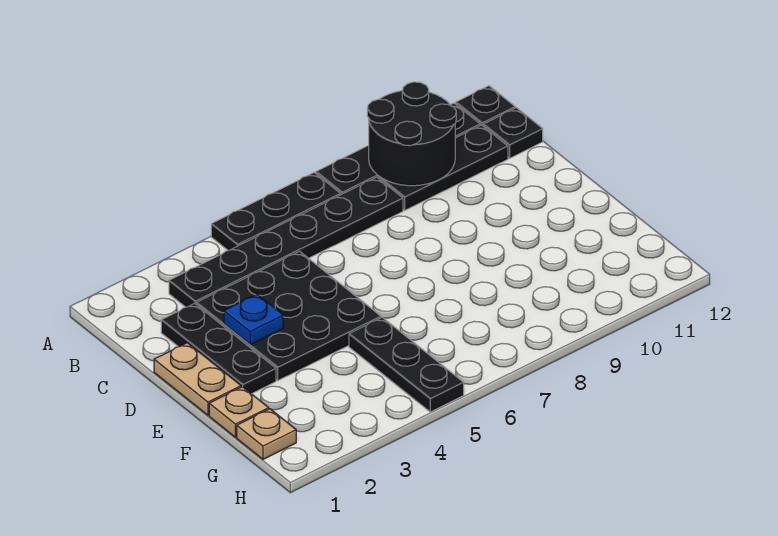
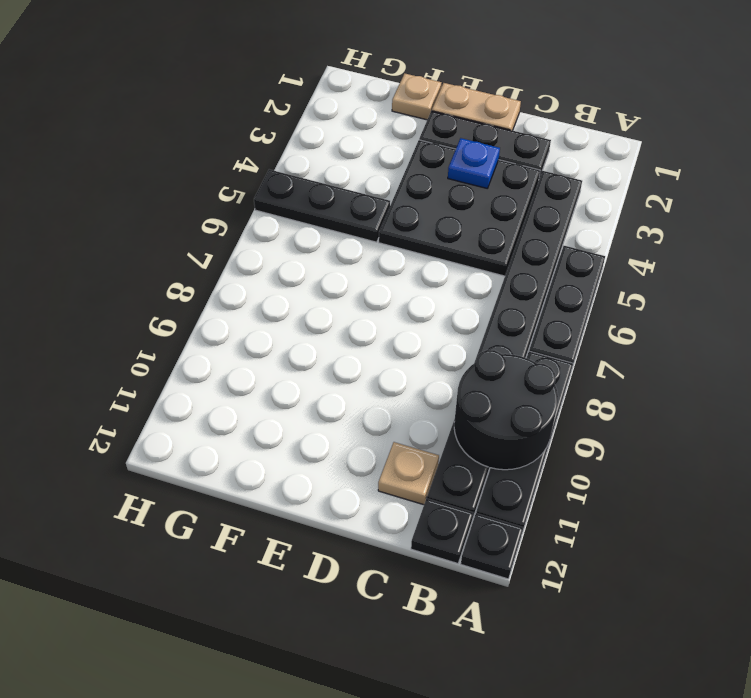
tan plate G1 level 1 -> tan plate C11 level 1

